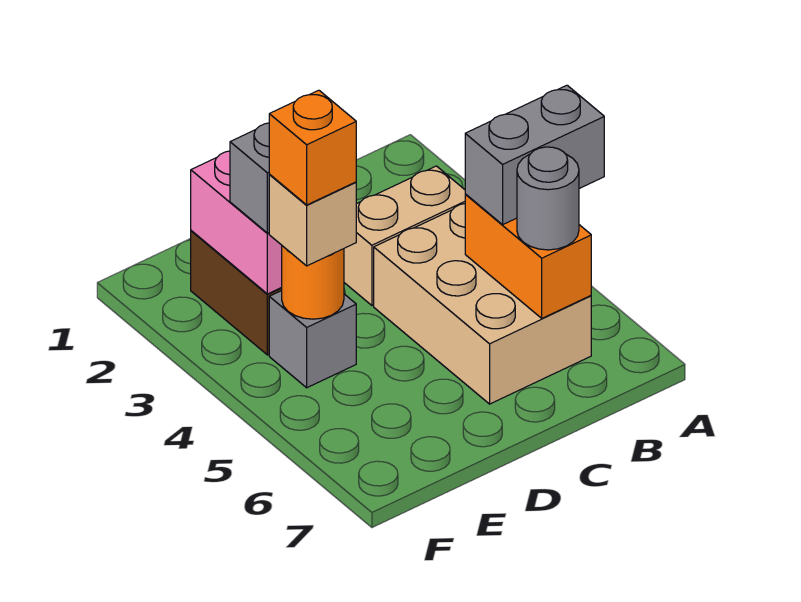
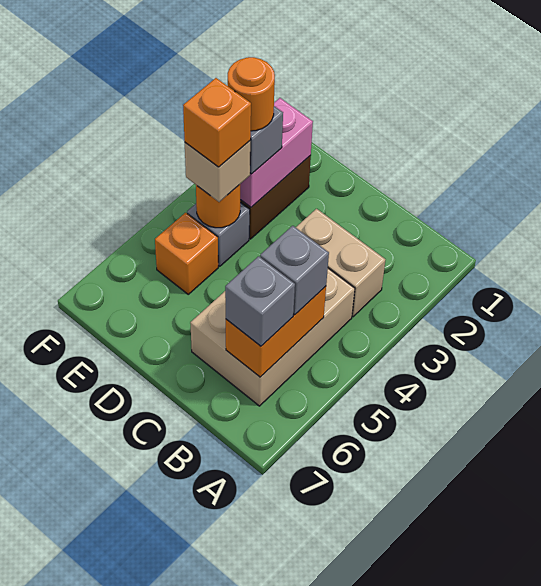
grey brick A5:B5 level 3 -> grey brick B5 level 3
grey round brick B6 level 3 -> grey brick B6 level 3
none -> orange round brick E3 level 4
none -> orange brick E5 level 1

